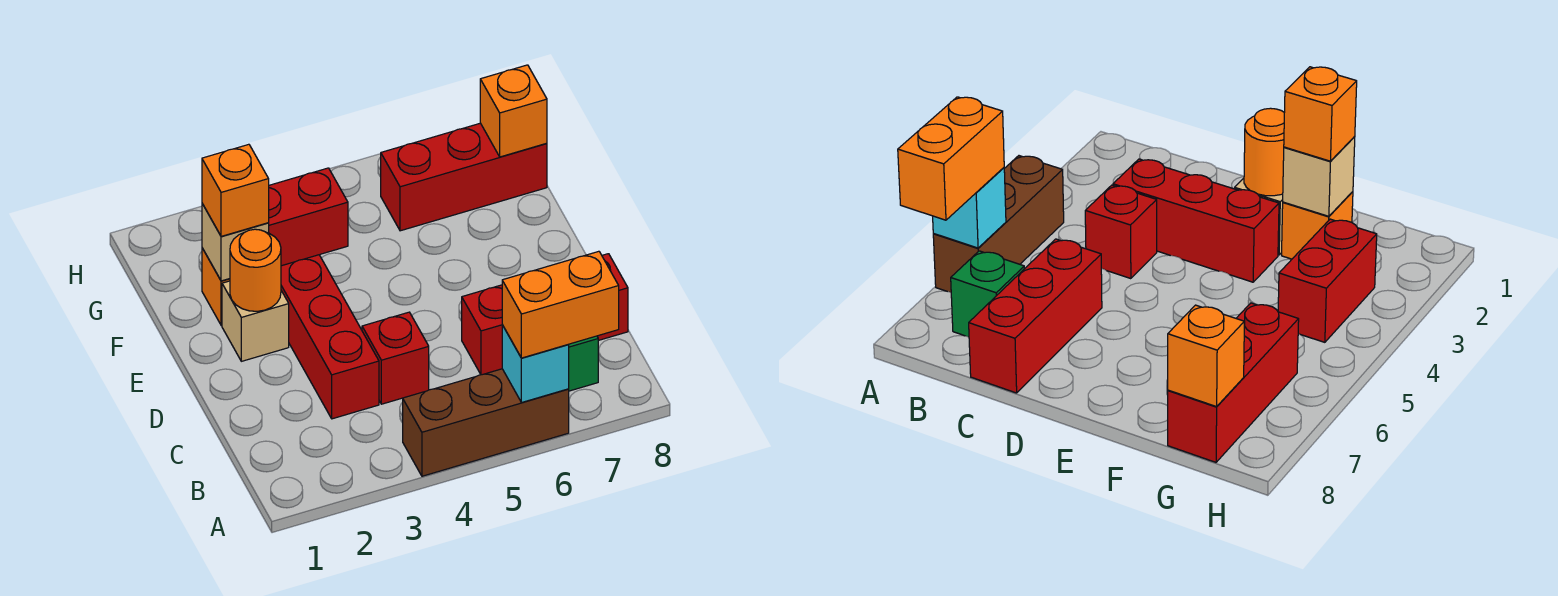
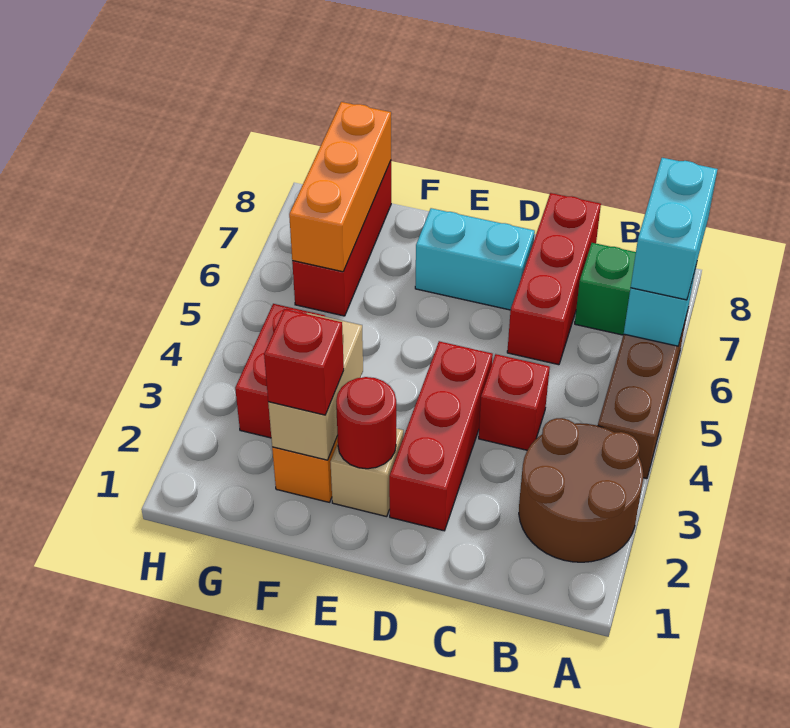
none -> brown round brick A2:B3 level 1
orange brick A6:A7 level 3 -> cyan brick A6:A7 level 3
red brick C3:E3 level 1 -> red brick D2:D4 level 1
none -> cyan brick D7:E7 level 1
orange round brick E2 level 2 -> red round brick E2 level 2
tan brick F2 level 2 -> tan brick F2:F3 level 2
orange brick F2 level 3 -> red brick F2 level 3
orange brick G8 level 2 -> orange brick G6:G8 level 2

